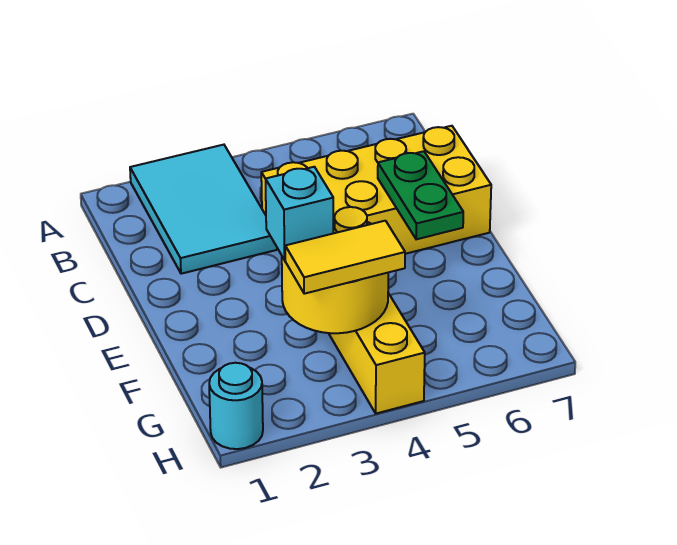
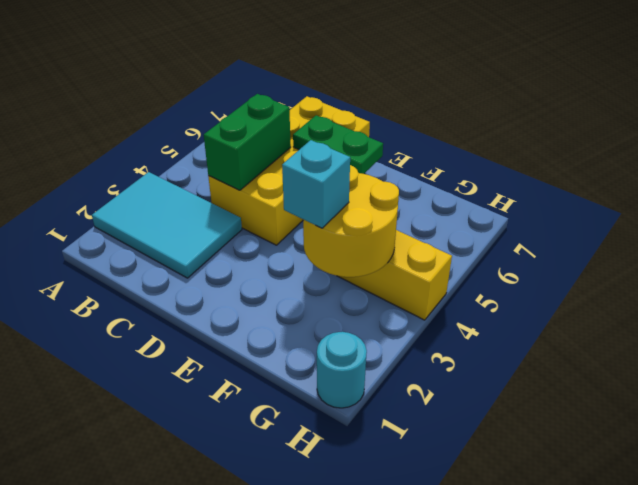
none -> green brick C4:C5 level 2
yellow tile G3:G4 level 3 -> none

